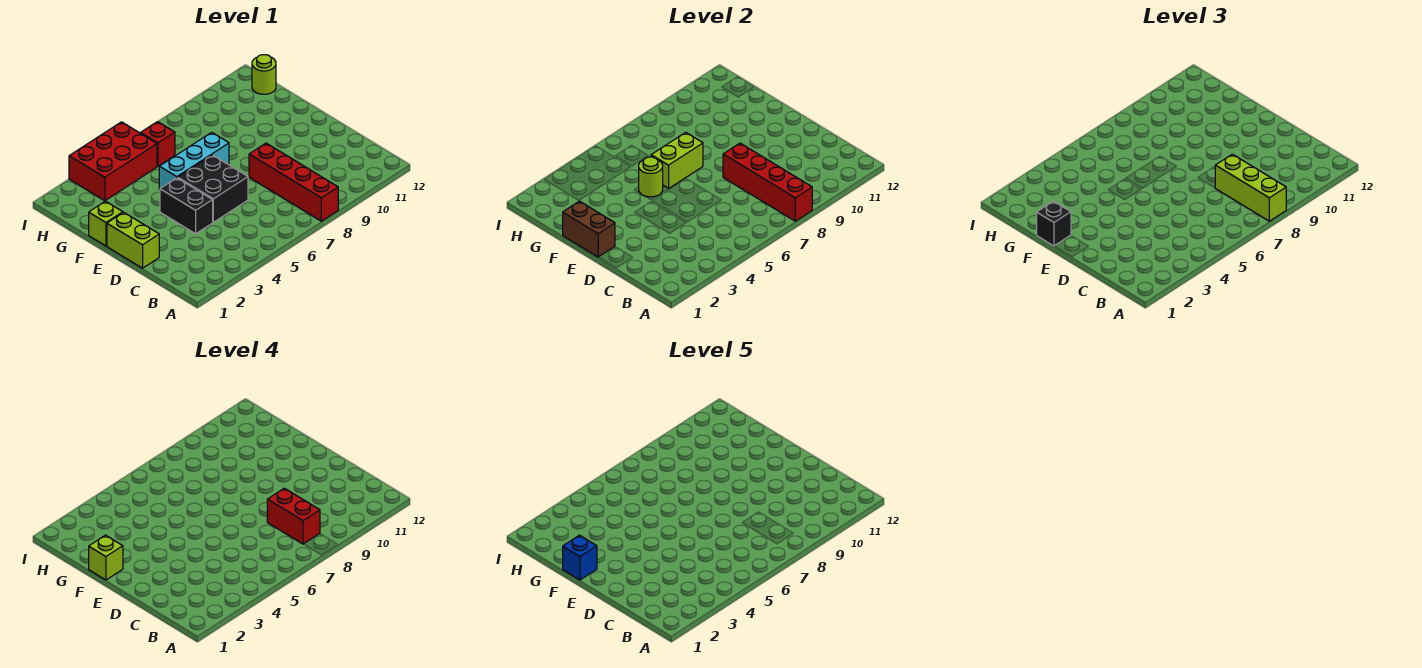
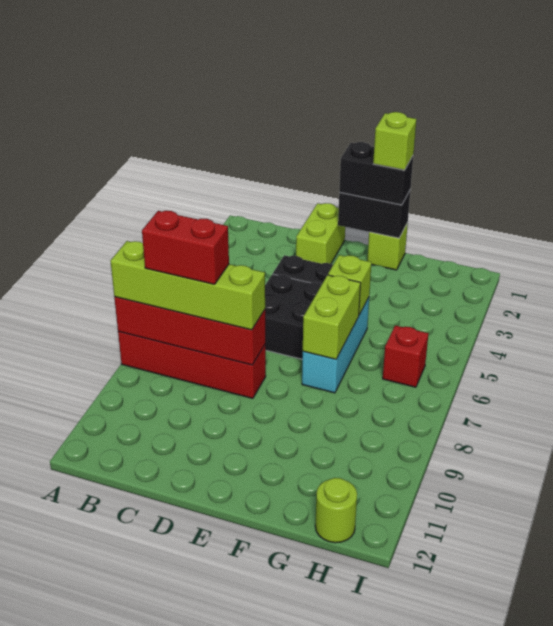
lime brick A8:C8 level 3 -> lime brick A8:D8 level 3
lime brick D1:E1 level 1 -> lime brick D1:D2 level 1
brown brick E1:F1 level 2 -> black brick E1:F1 level 2
black brick F1 level 3 -> black brick E1:F1 level 3
blue brick F1 level 5 -> none
lime round brick F5 level 2 -> lime brick F5 level 2
red brick H3:I5 level 1 -> none

